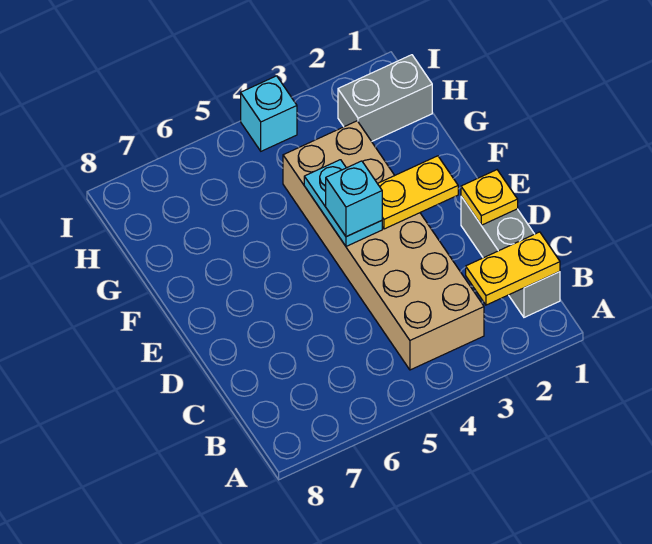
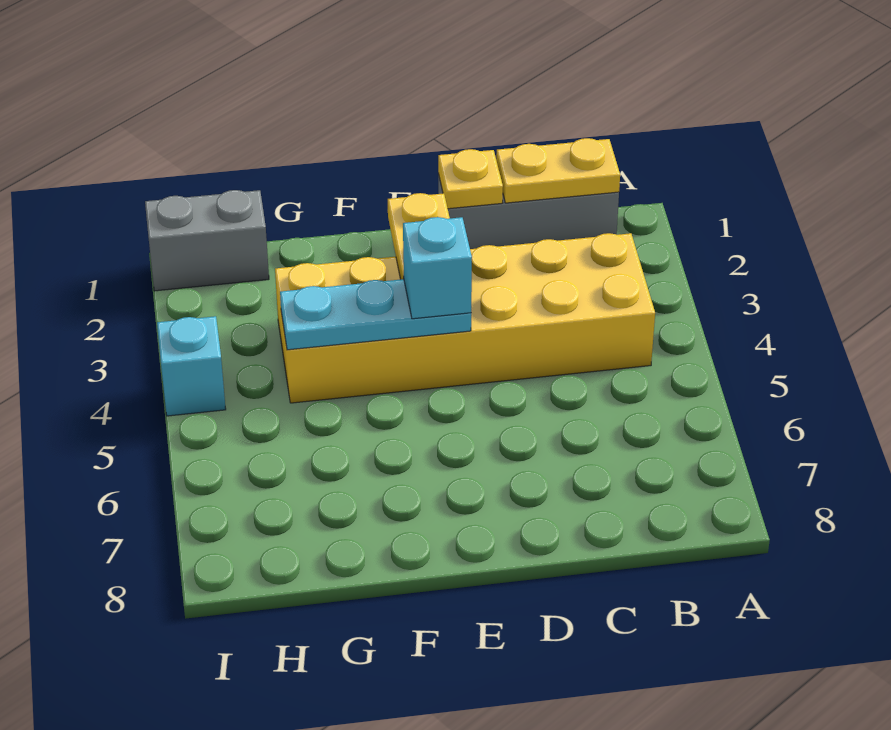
yellow plate B1:B2 level 2 -> yellow plate B1:C1 level 2
tan brick B3:G4 level 1 -> yellow brick B3:G4 level 1
cyan plate E4:F4 level 2 -> cyan plate E4:G4 level 2
grey brick H1:H2 level 1 -> grey brick H1:I1 level 1

